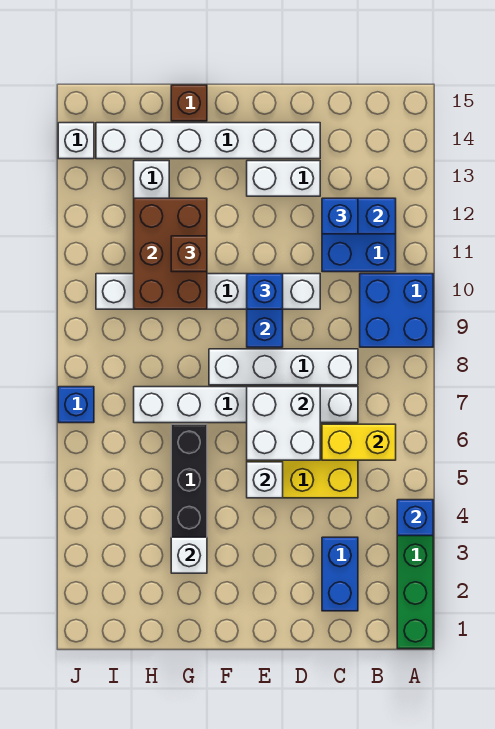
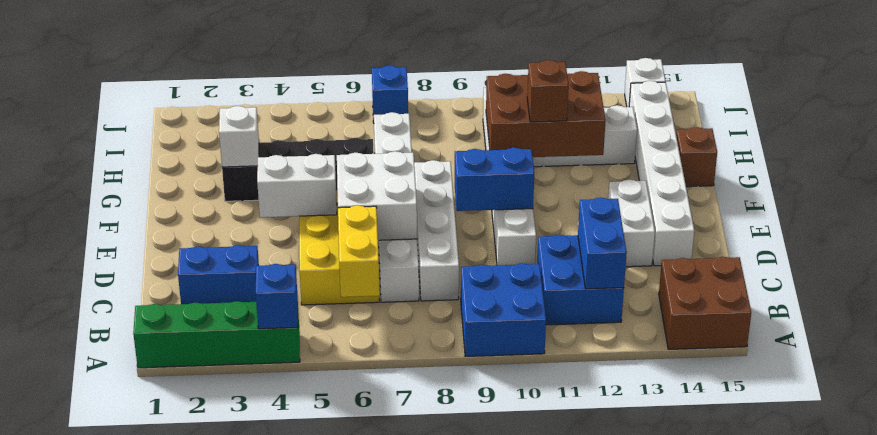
none -> brown brick A14:B15 level 1
blue brick C12 level 3 -> none
white brick E5 level 2 -> white brick E4:E5 level 2
blue brick E10 level 3 -> none

